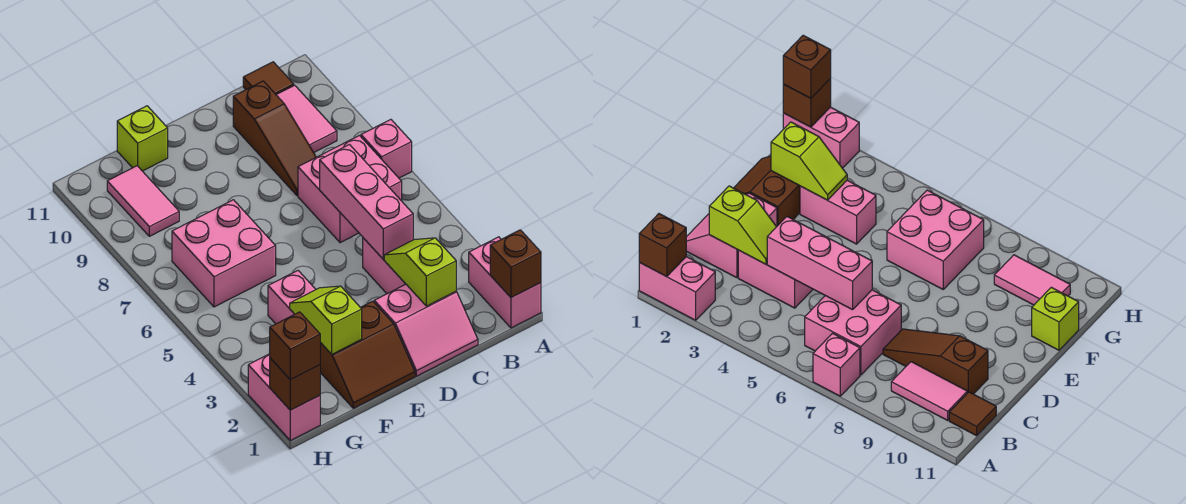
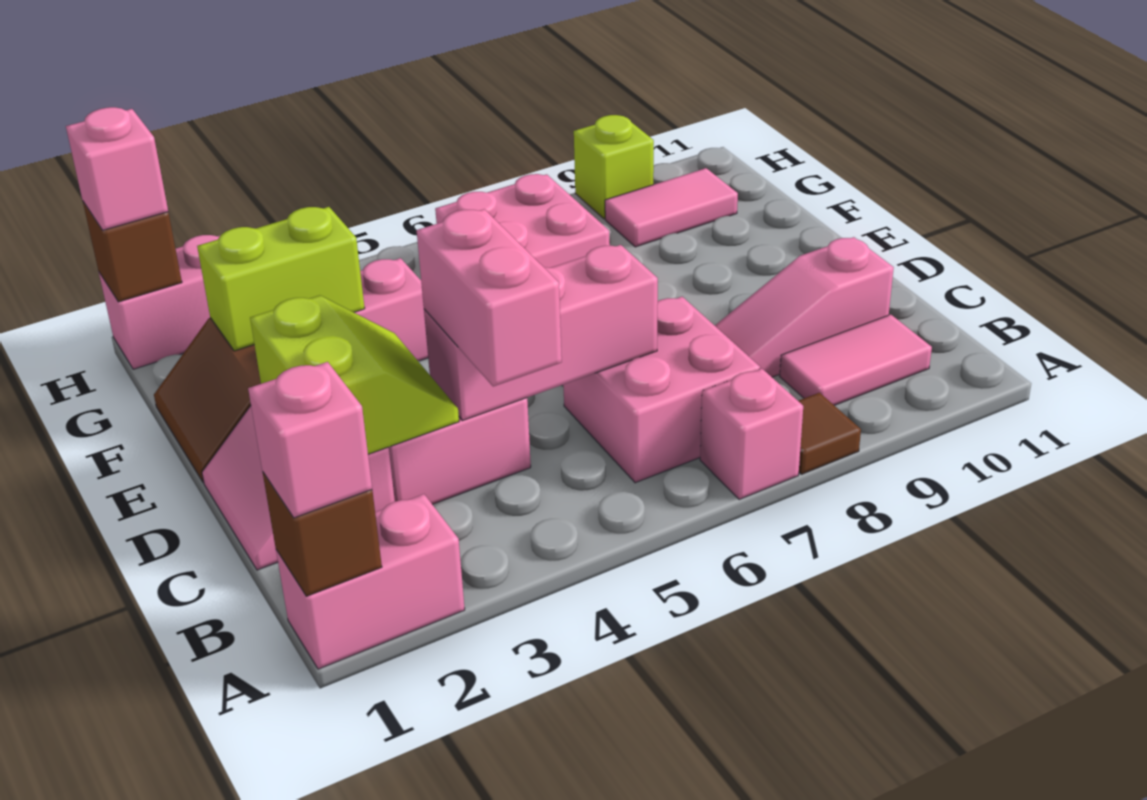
none -> pink brick A1 level 3
none -> pink brick B4:C4 level 3
brown tile B11 level 1 -> brown tile A8 level 1
lime slope C2:C3 level 2 top 2 -> lime slope C2:D3 level 2 top 2
brown slope C8:C10 level 1 top 10 -> pink slope C8:C10 level 1 top 10
lime slope F2:F3 level 2 top 2 -> lime brick F2:F3 level 2
lime brick F11 level 1 -> lime brick H9 level 1
brown brick H1 level 3 -> pink brick H1 level 3

